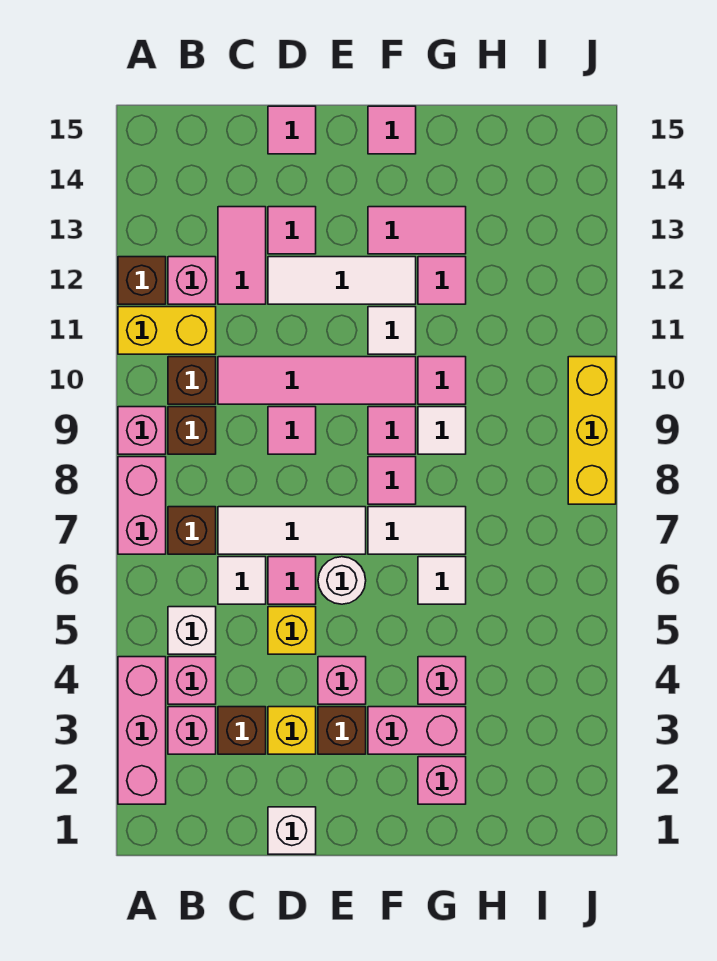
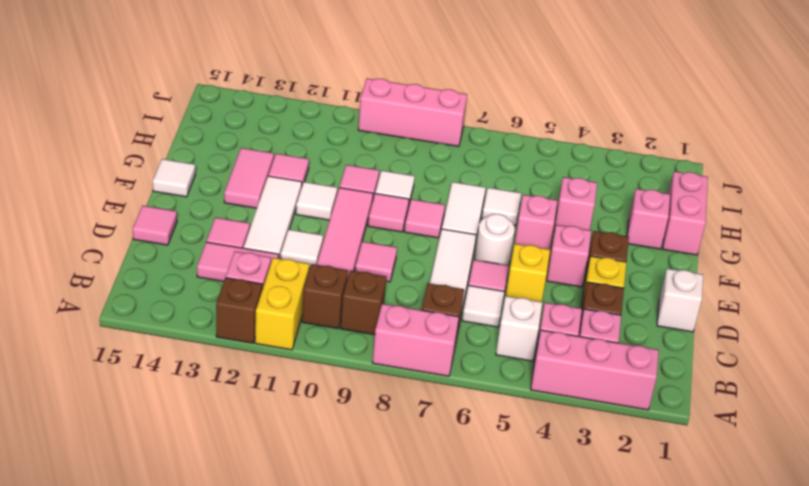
pink brick A9 level 1 -> pink brick F5 level 1
none -> white tile D11 level 1
pink brick F3:G3 level 1 -> pink brick G1:H1 level 1
pink tile F15 level 1 -> white tile F15 level 1
yellow brick J8:J10 level 1 -> pink brick J8:J10 level 1

